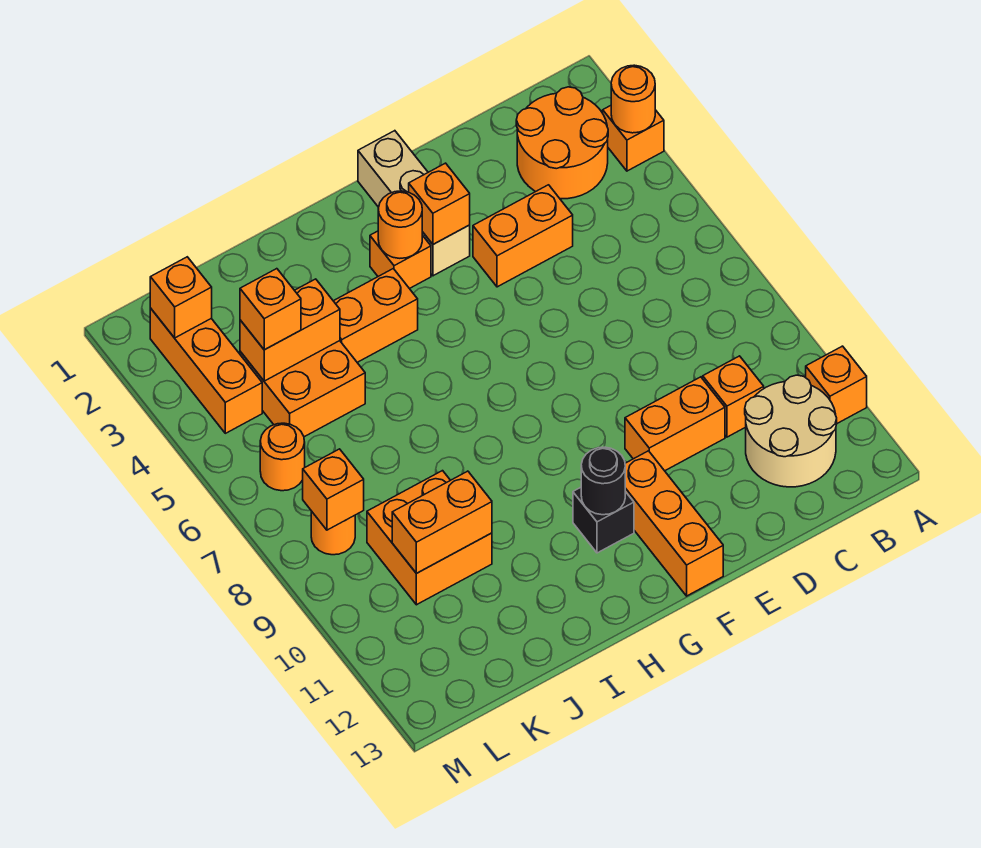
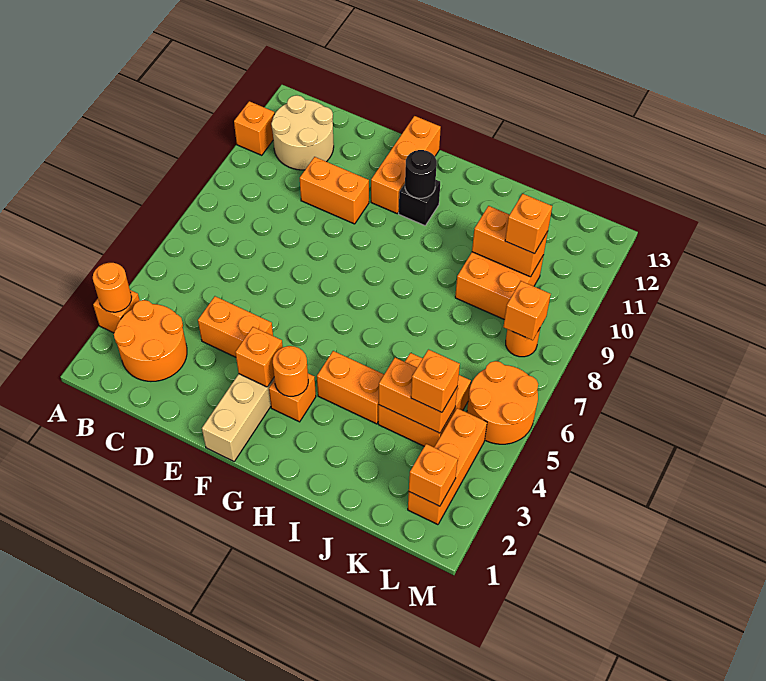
orange brick C10 level 1 -> orange brick K10 level 3
orange round brick L6 level 1 -> orange round brick L5:M6 level 1

